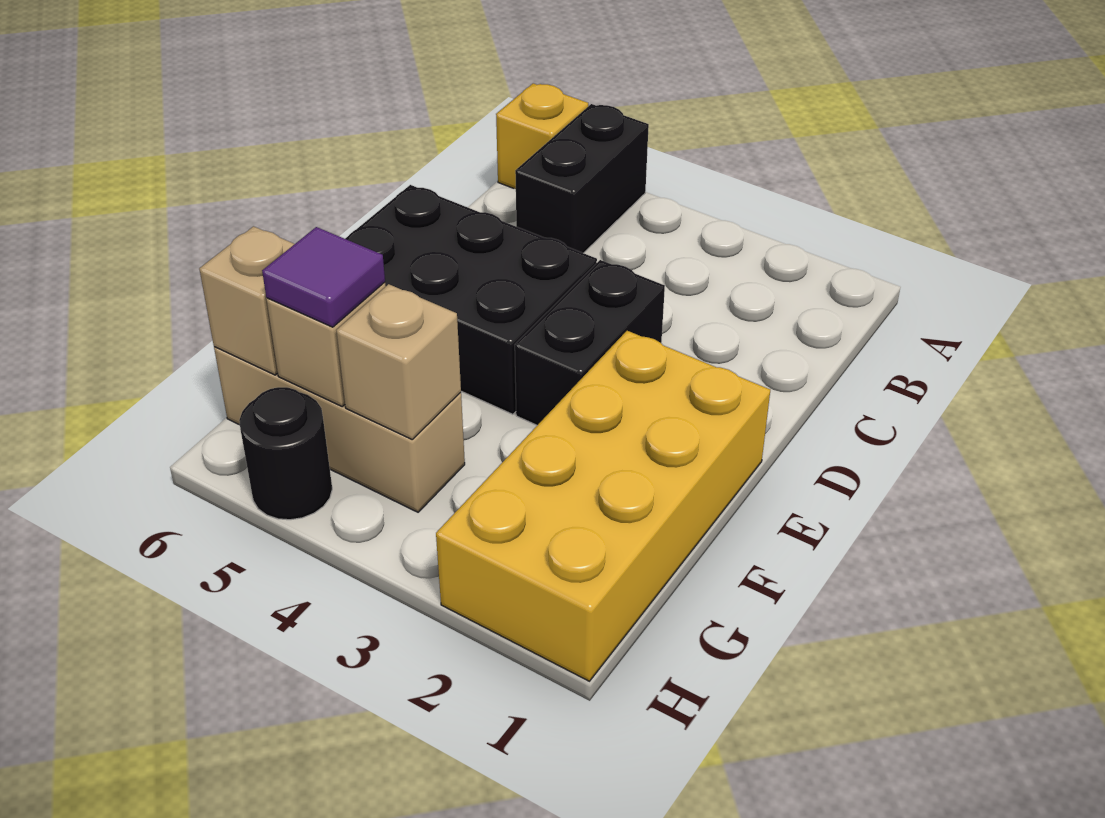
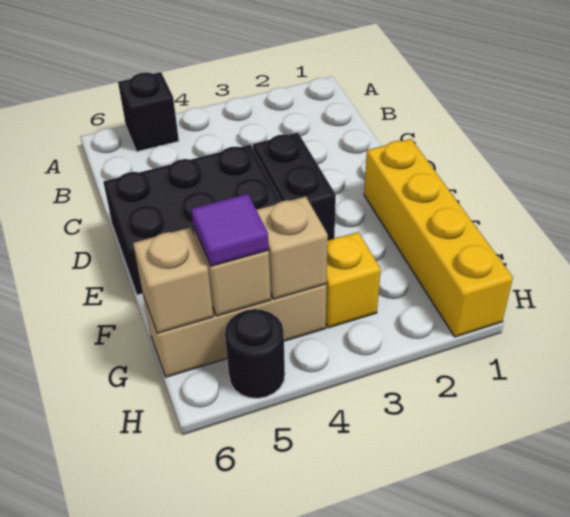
black brick A5:B5 level 1 -> black brick A5 level 1
yellow brick A6 level 1 -> yellow brick G3 level 1
yellow brick E1:H2 level 1 -> yellow brick E1:H1 level 1

